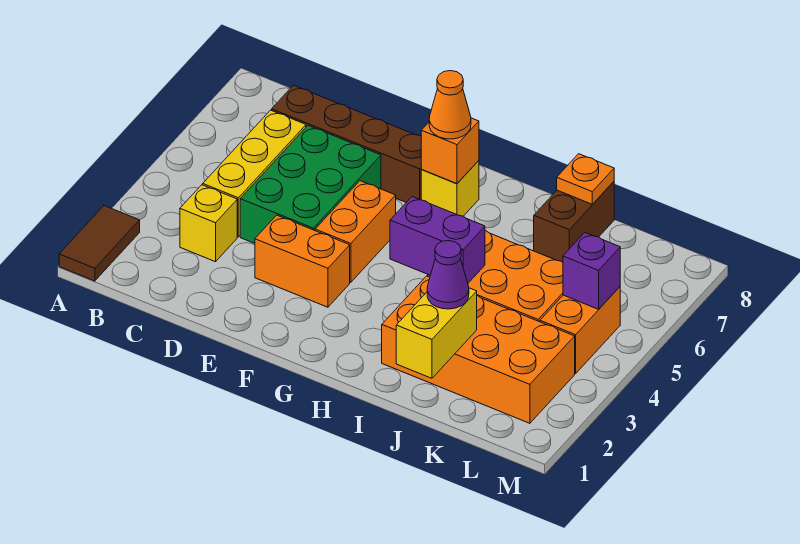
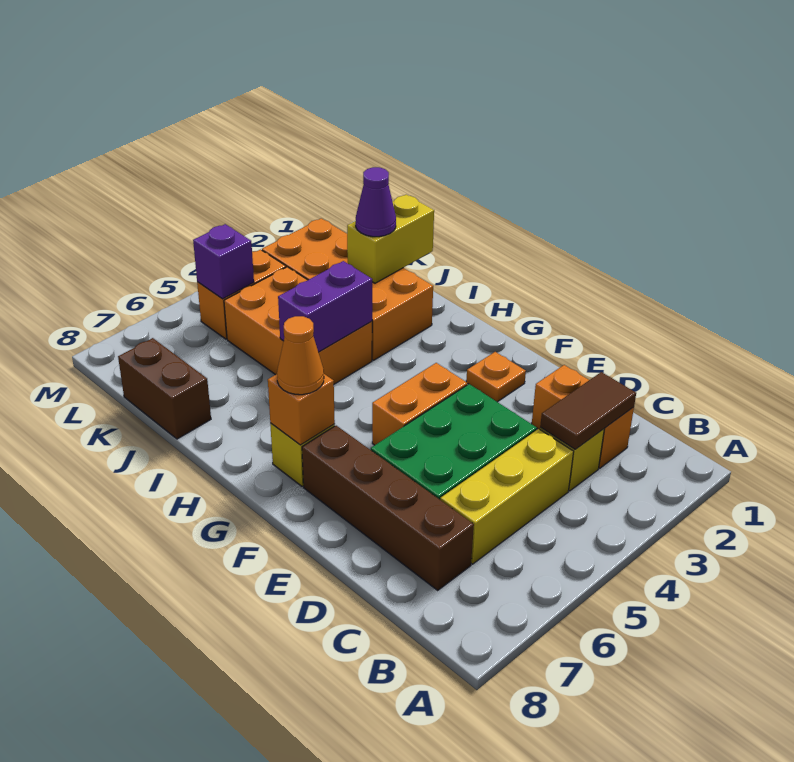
brown tile A1:A2 level 1 -> brown tile C2:C3 level 2
orange brick E3:F3 level 1 -> orange brick C2:D2 level 1
purple brick H4:I4 level 2 -> purple brick I4:I5 level 2
brown brick J7:J8 level 1 -> brown brick J8:K8 level 1
orange plate J8 level 2 -> orange plate F2 level 1

